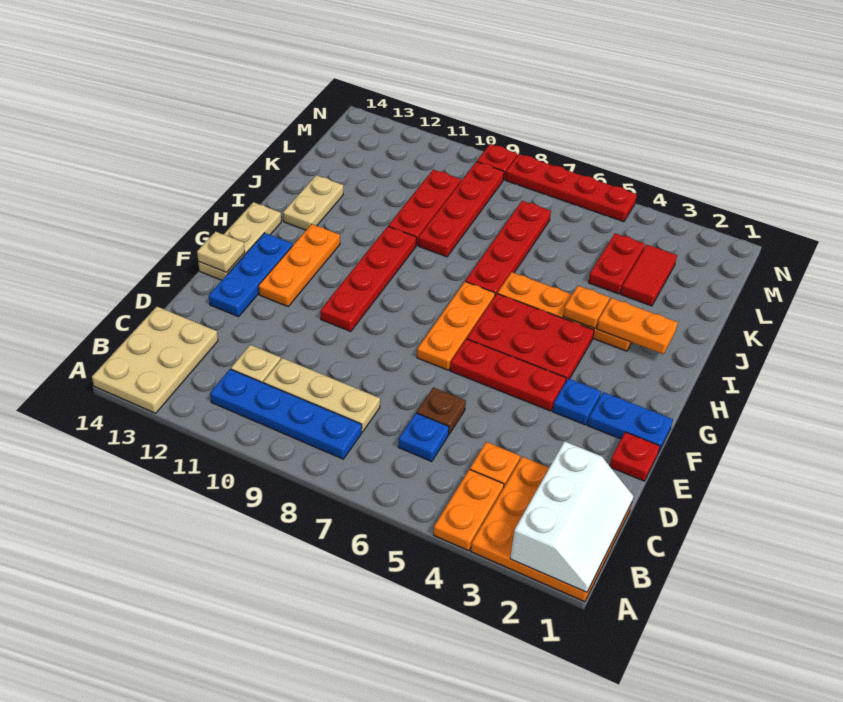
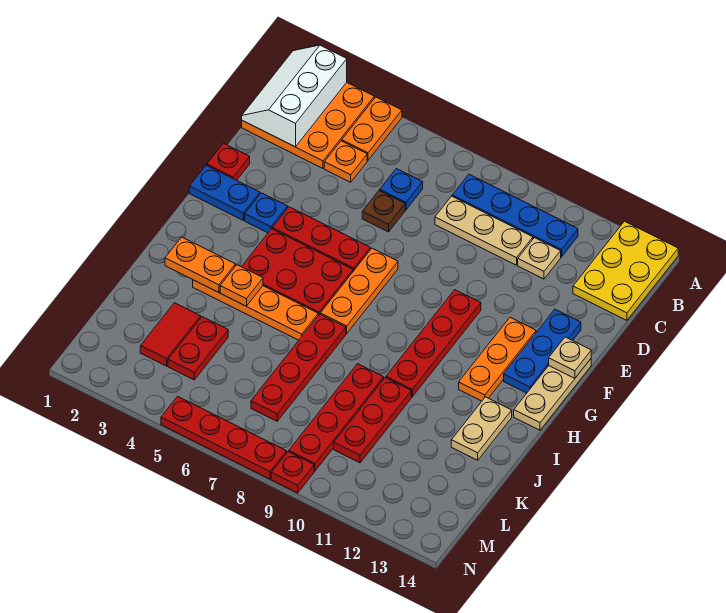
tan plate A13:C14 level 1 -> yellow plate A13:C14 level 1

